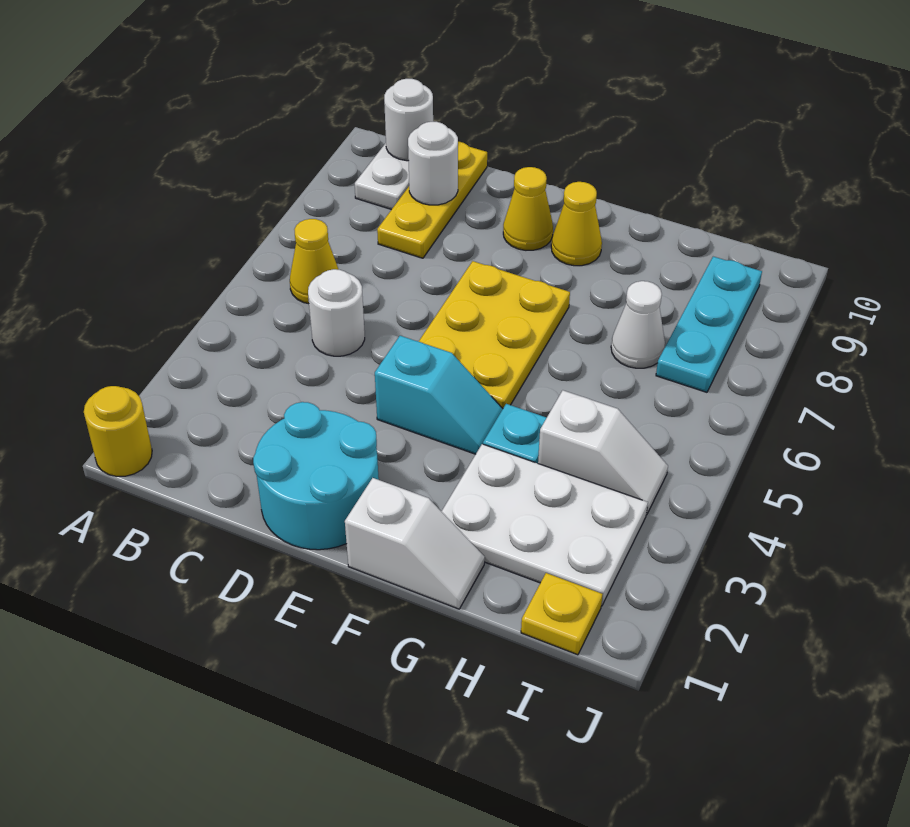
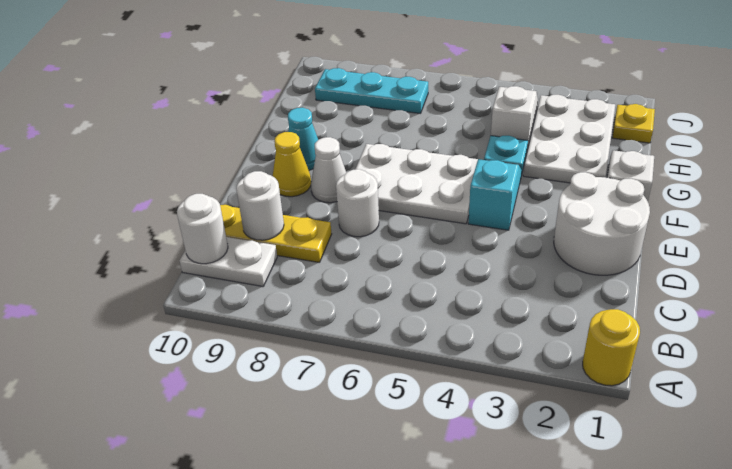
yellow cone B6 level 1 -> none
white round brick C5 level 1 -> white round brick D7 level 1
cyan round brick D1:E2 level 1 -> white round brick D1:E2 level 1
yellow plate E5:F7 level 1 -> white plate E5:F7 level 1
yellow cone F9 level 1 -> cyan cone F9 level 1
white cone H7 level 1 -> white cone E8 level 1

